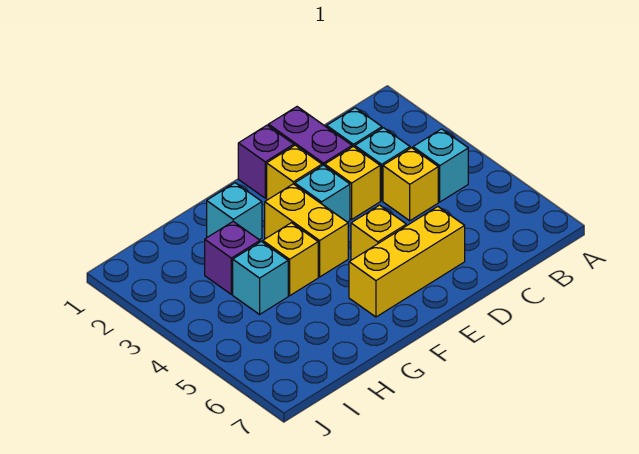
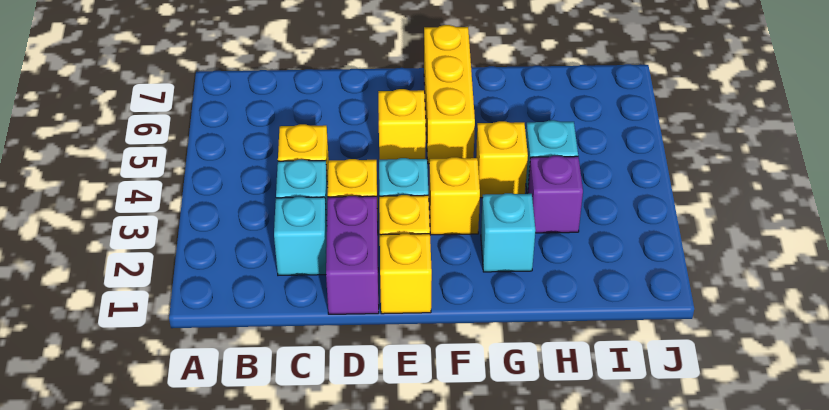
cyan brick B4 level 1 -> none
yellow brick D6:F6 level 1 -> yellow brick F5:F7 level 1
purple brick E1 level 1 -> yellow brick E1 level 1
yellow brick F3:F4 level 1 -> yellow brick F3 level 1

